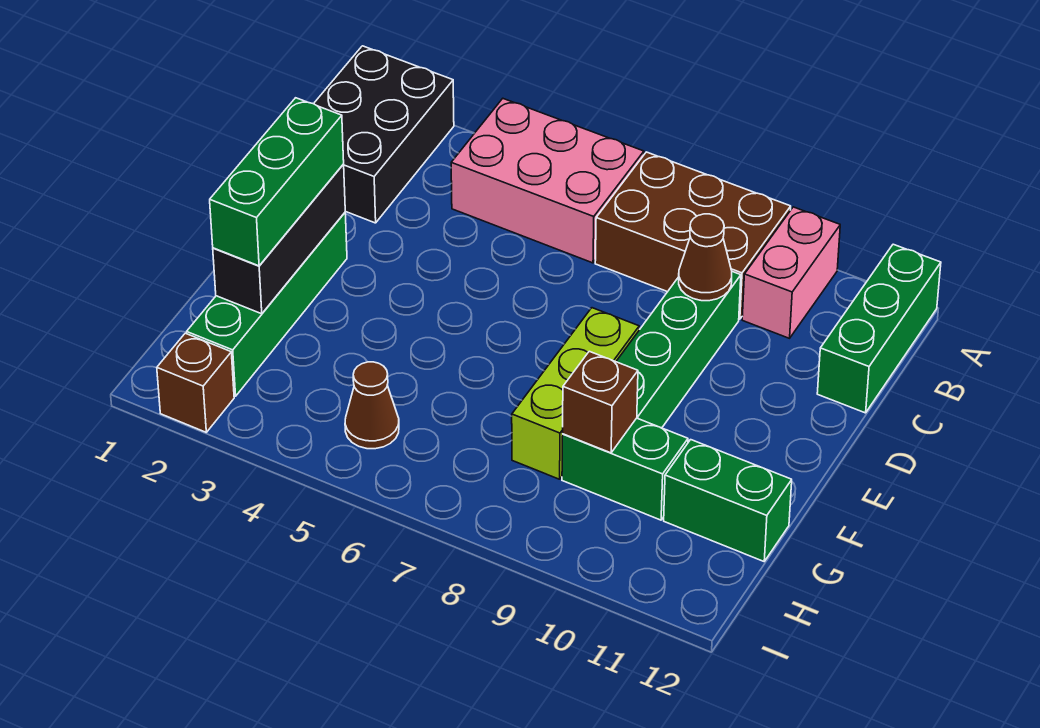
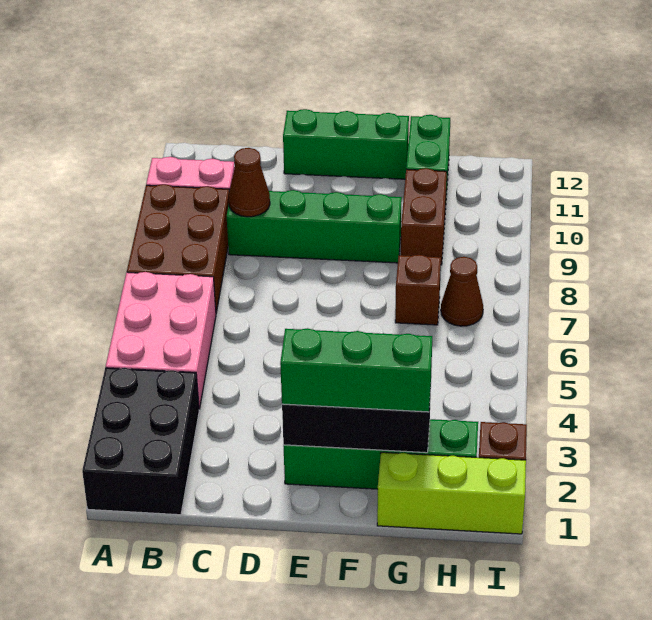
black brick A1:C2 level 1 -> black brick A1:B3 level 1
green brick A12:C12 level 1 -> green brick D12:F12 level 1
lime brick E8:G8 level 1 -> lime brick G1:I1 level 1
green brick G9:G10 level 1 -> brown brick G9:G10 level 1
brown brick G9 level 2 -> brown brick G7 level 1
brown cone H5 level 1 -> brown cone H7 level 1

